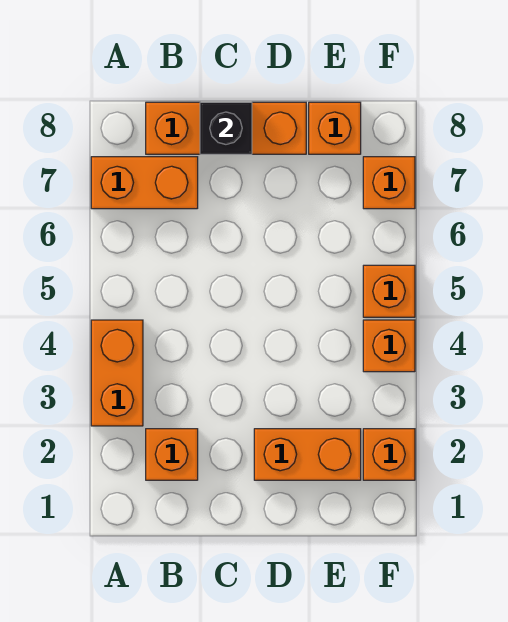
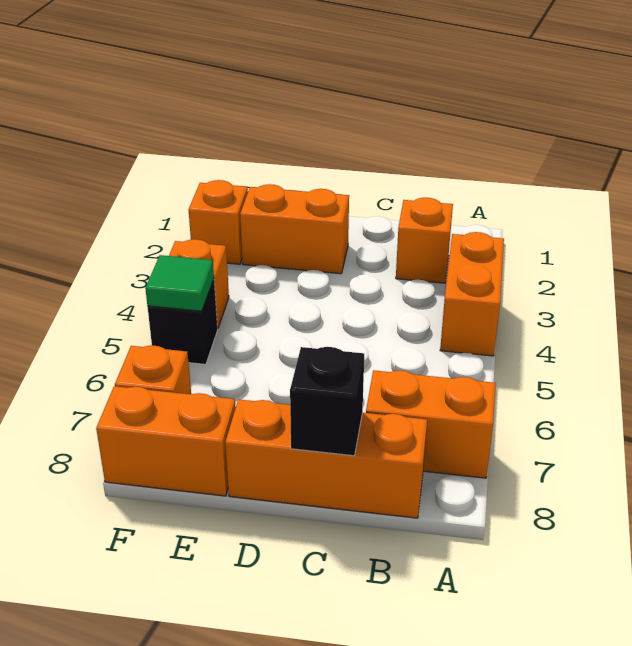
orange brick E8 level 1 -> orange brick E8:F8 level 1
orange brick F5 level 1 -> black brick F5 level 1
none -> green tile F5 level 2

